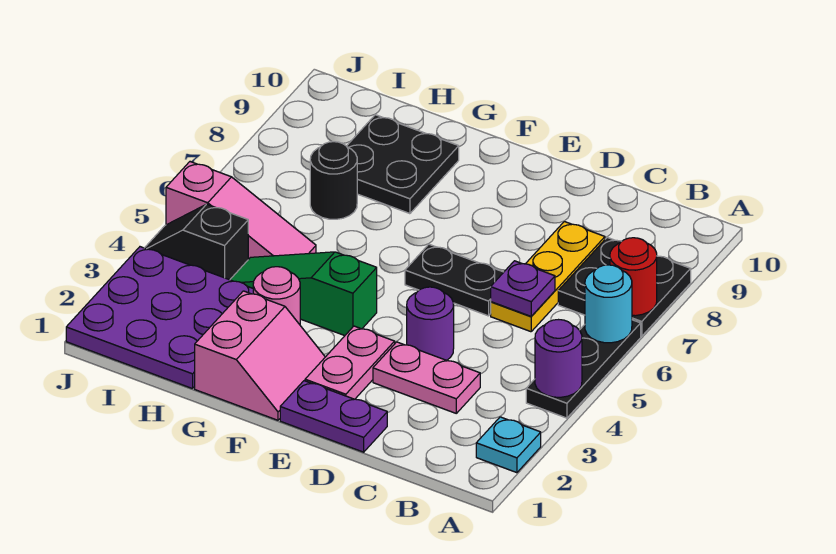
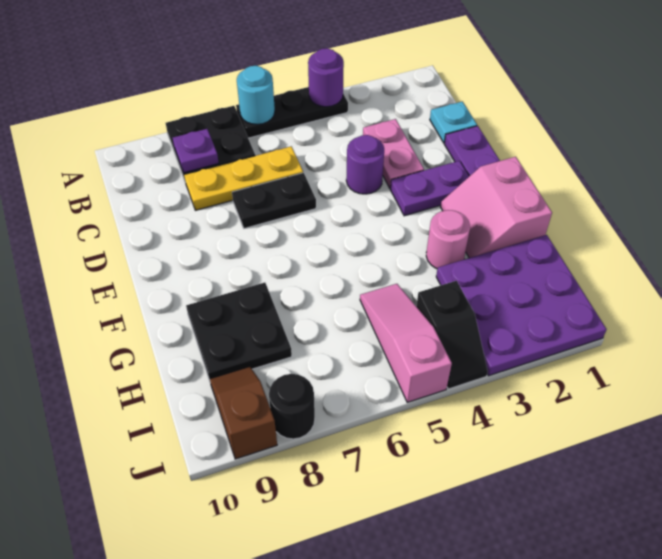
cyan plate A2 level 1 -> cyan plate C1 level 1
red round brick A7 level 2 -> none
purple plate C6 level 2 -> purple plate B8 level 2
black plate D6:E6 level 1 -> black plate D6:D7 level 1
pink plate E2:E3 level 1 -> purple plate E2:E3 level 1
pink slope F1:G2 level 1 top G -> pink slope F1:G2 level 1 top 1
green slope F4:H4 level 1 top F -> none
black round brick H7 level 1 -> black round brick J8 level 1
none -> brown slope I9:J9 level 1 top J

